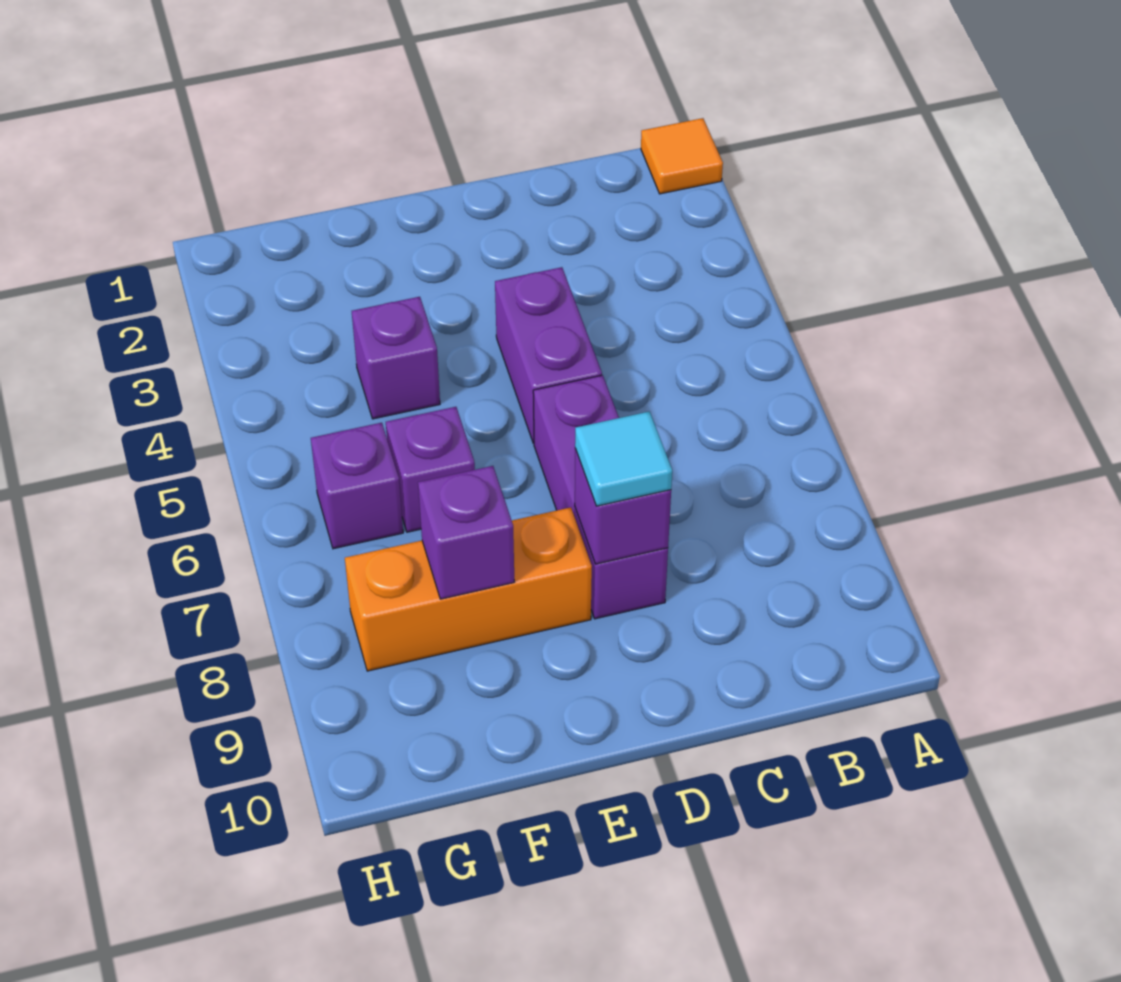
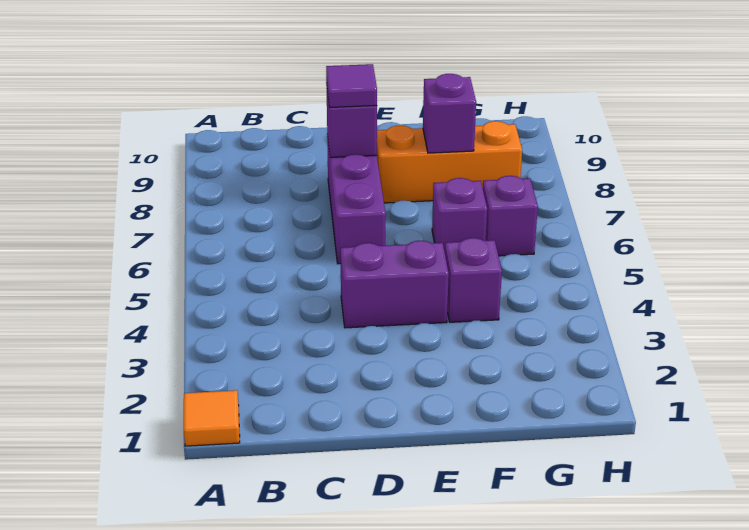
purple brick D4:D5 level 1 -> purple brick D4:E4 level 1
cyan tile D8 level 3 -> purple tile D8 level 3

